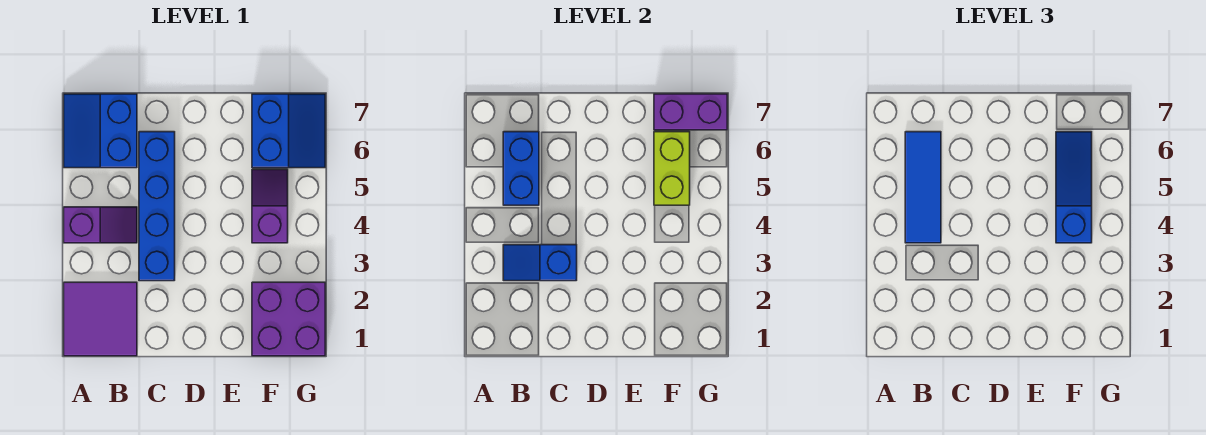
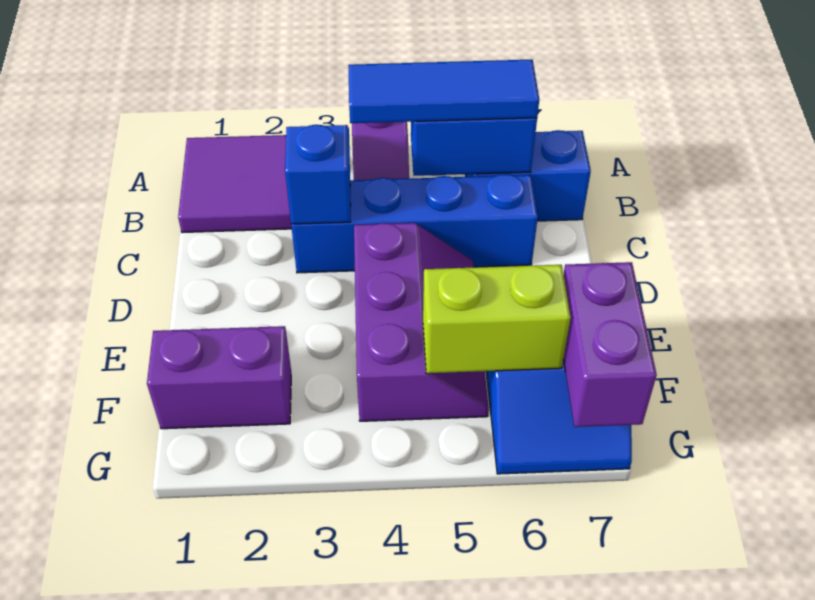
purple brick F1:G2 level 1 -> purple brick F1:F2 level 1
purple slope F4:F5 level 1 top 4 -> purple slope D4:F5 level 1 top 4
blue slope F4:F6 level 3 top 4 -> none

